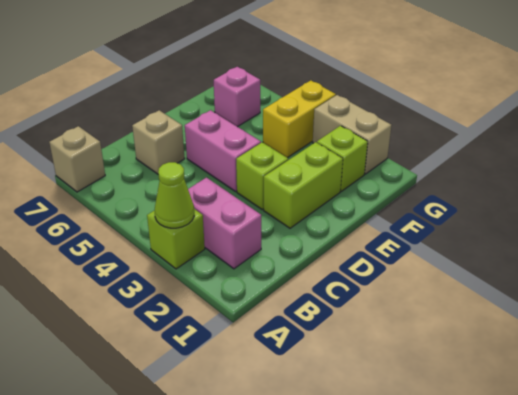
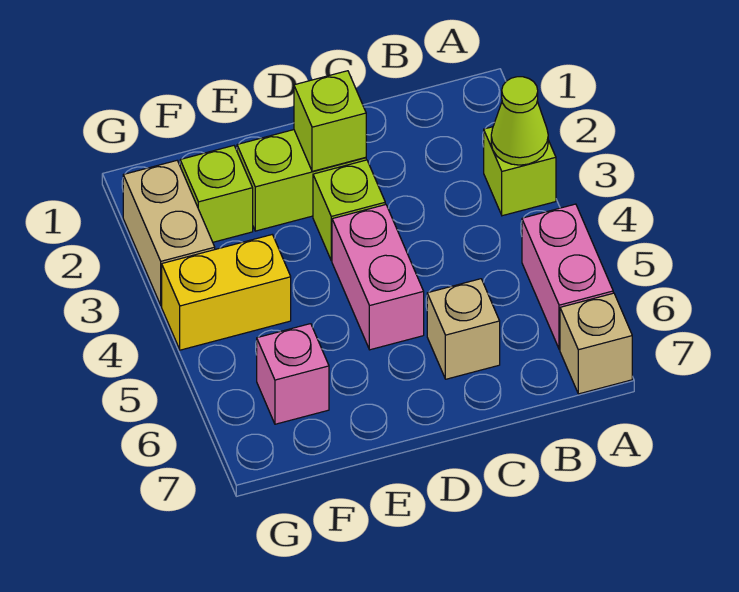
pink brick B2:B3 level 1 -> pink brick A5:A6 level 1
none -> lime brick D2 level 2

